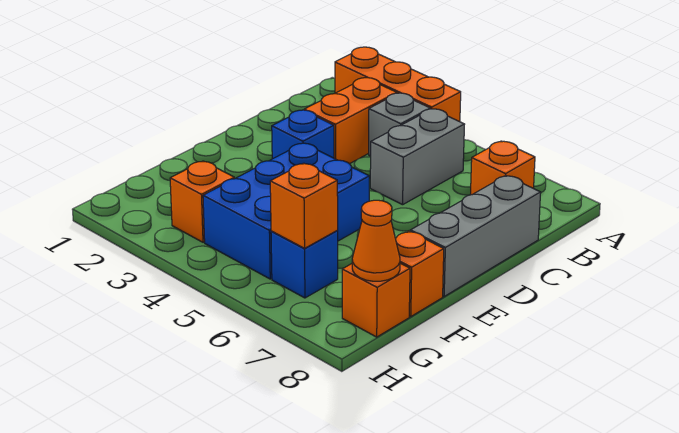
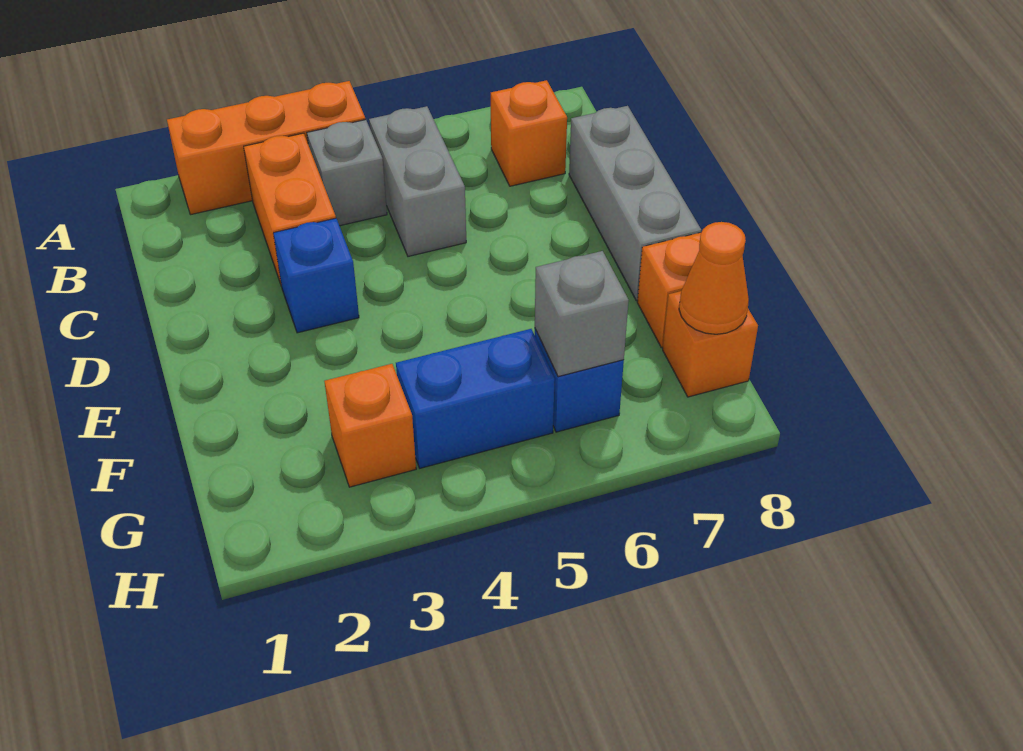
blue brick E4:G5 level 1 -> blue brick G4:G5 level 1
orange brick G6 level 2 -> grey brick G6 level 2

